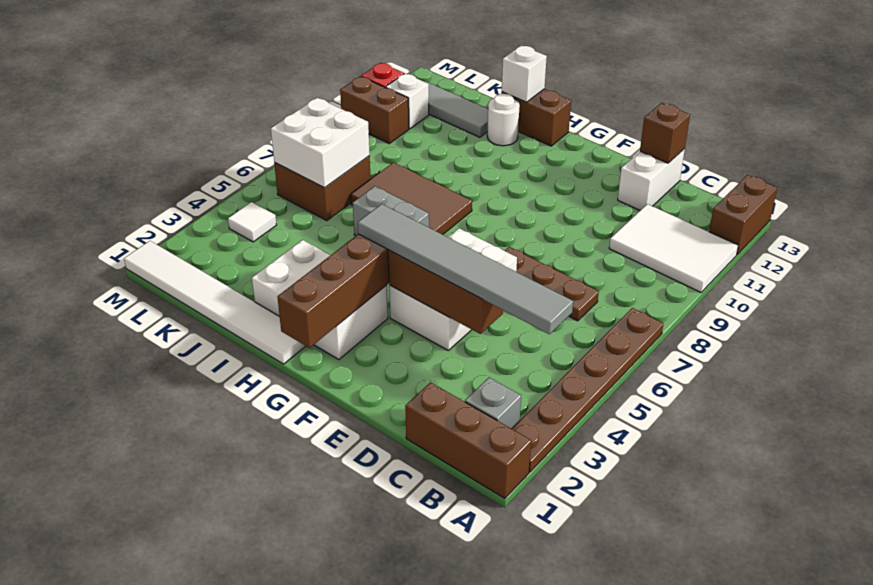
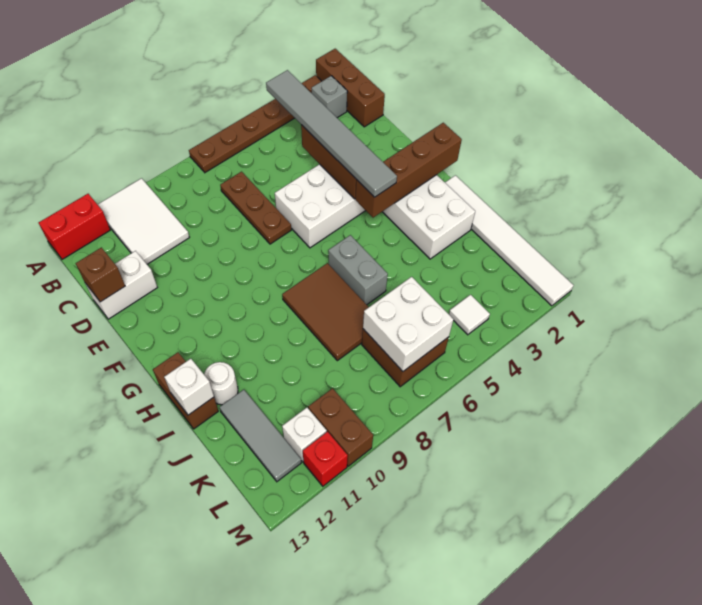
brown brick A12:A13 level 1 -> red brick A12:A13 level 1

